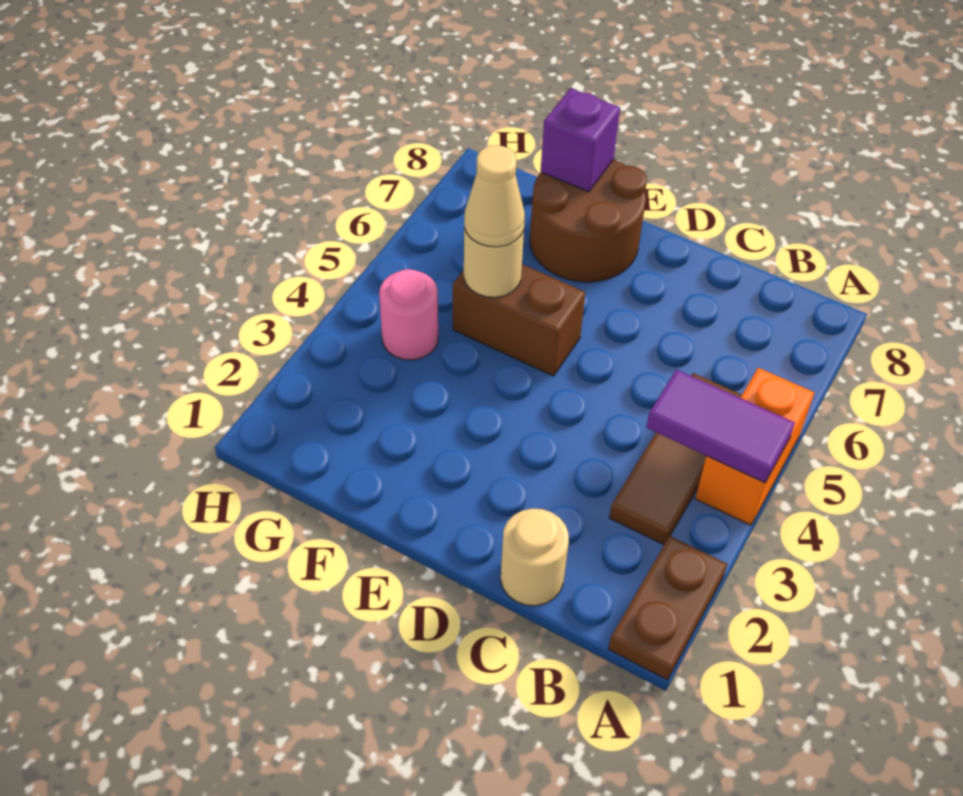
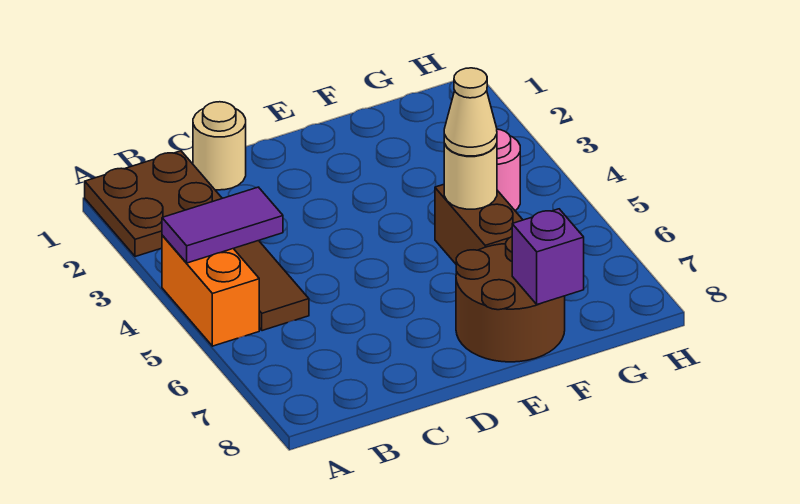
brown plate A1:A2 level 1 -> brown plate A1:B2 level 1
brown brick E5:F5 level 1 -> brown brick F5:F6 level 1

